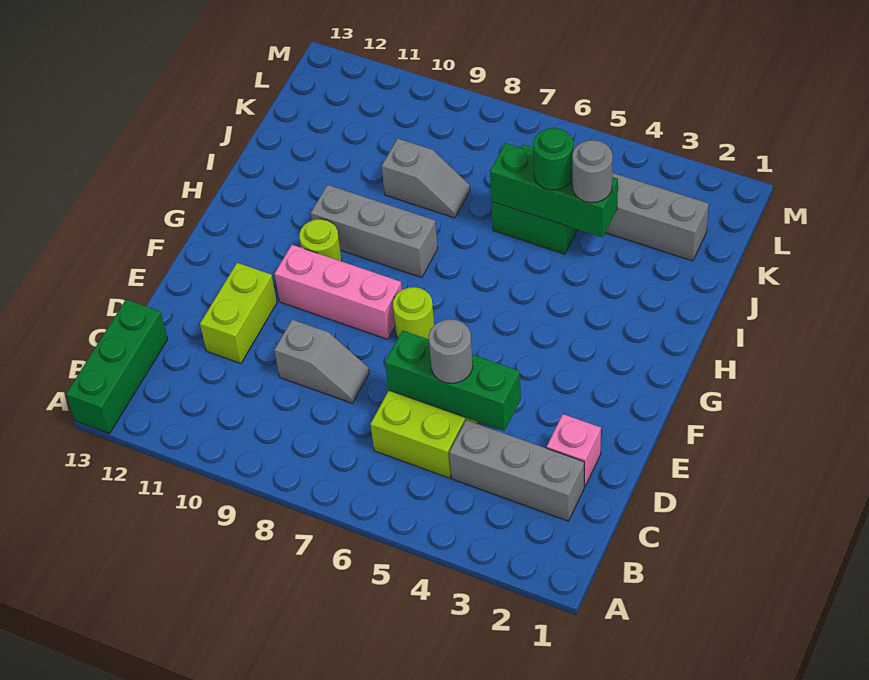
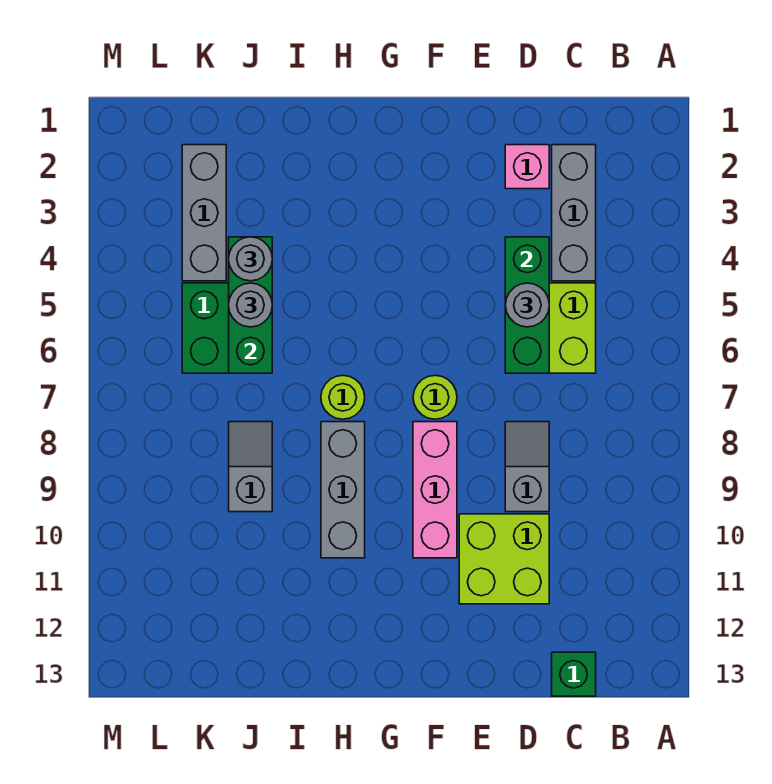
green brick A13:C13 level 1 -> green brick C13 level 1
lime brick D11:E11 level 1 -> lime brick D10:E11 level 1
lime round brick G10 level 1 -> lime round brick H7 level 1
green round brick J5 level 3 -> grey round brick J5 level 3

